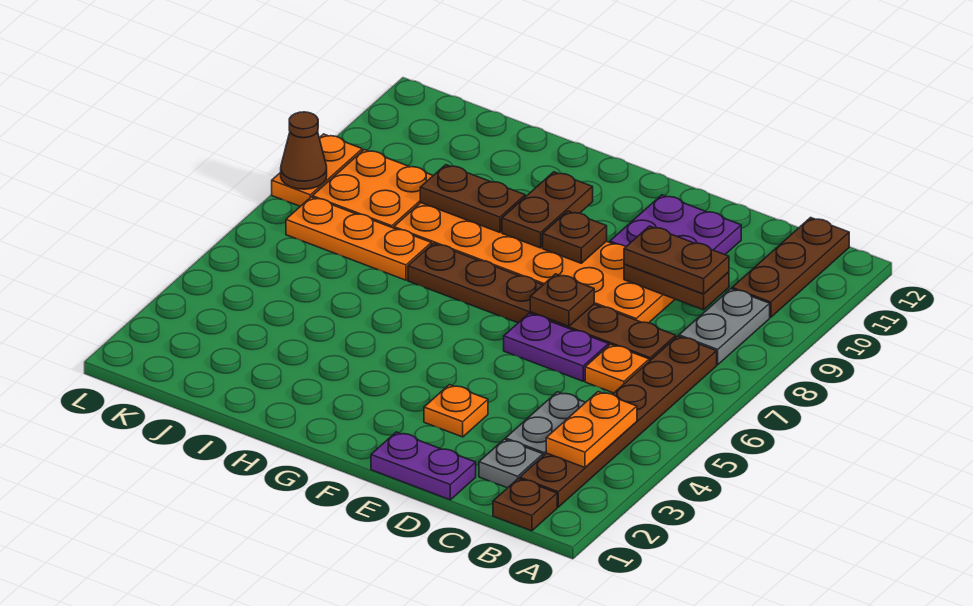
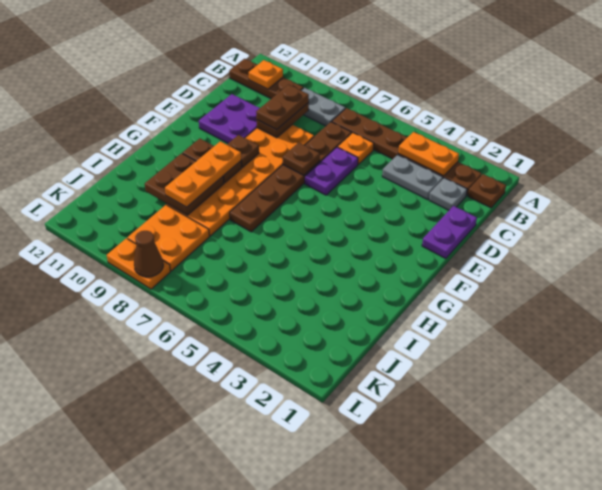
orange plate E3 level 1 -> orange plate B11 level 2
brown plate H9:I9 level 2 -> brown plate H9:I10 level 2
orange plate I7:K7 level 1 -> orange plate G9:I9 level 3

